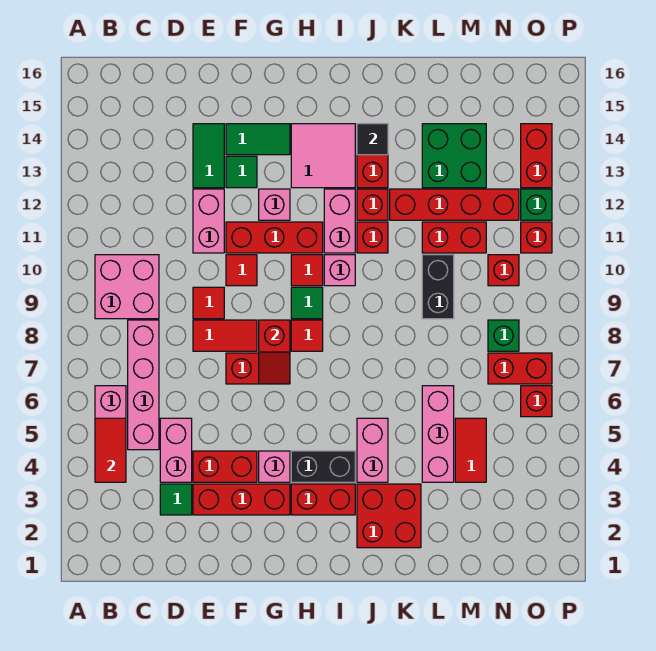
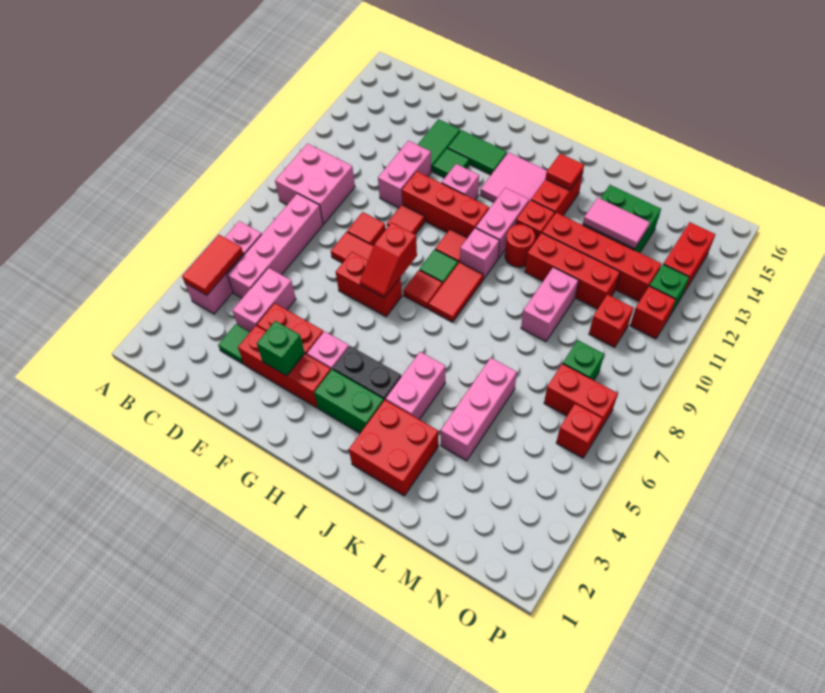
none -> green brick F3 level 2
red brick H3:I3 level 1 -> green brick H3:I3 level 1
red brick J11 level 1 -> red round brick J11 level 1
black tile J14 level 2 -> red tile J14 level 2
black brick L9:L10 level 1 -> pink brick L9:L10 level 1
red brick L11:M11 level 1 -> red brick K11:M11 level 1
none -> pink tile L13:M13 level 2
red tile M4:M5 level 1 -> red tile I8:I9 level 1

